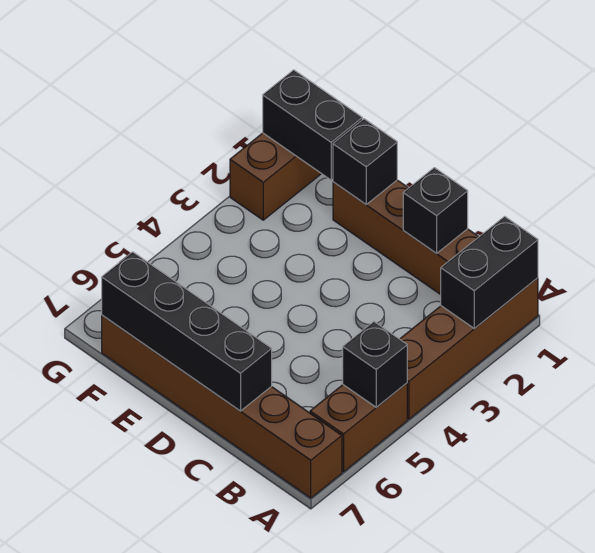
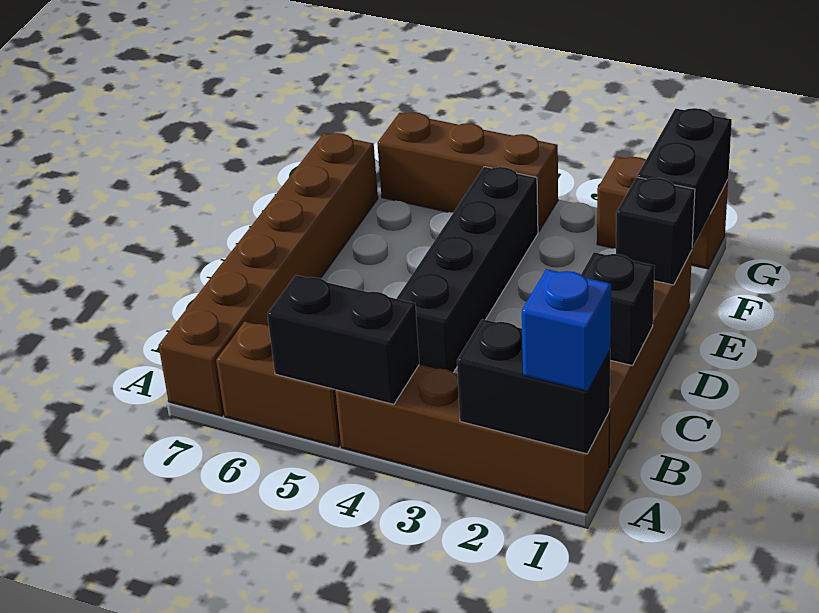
none -> blue brick A1 level 3
black brick A5 level 2 -> black brick A4:A5 level 2
black brick C7:F7 level 2 -> black brick C4:F4 level 1
none -> brown brick G4:G6 level 1

